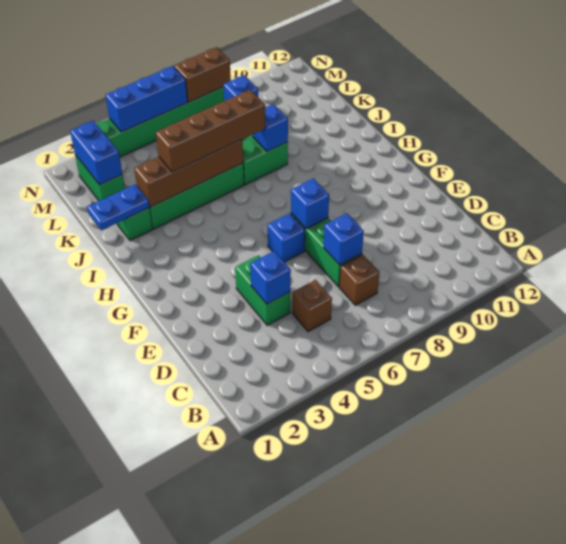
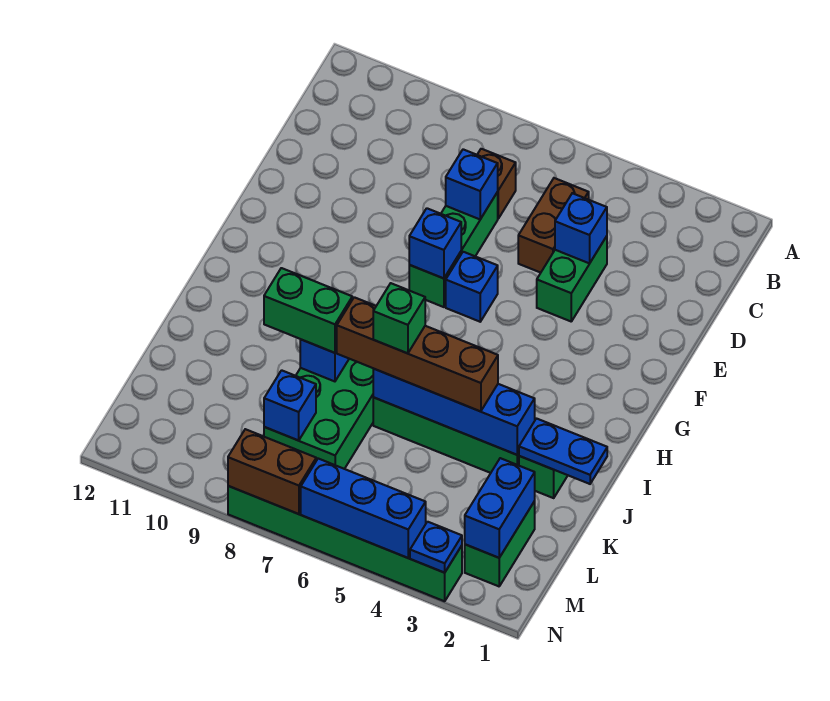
brown brick C5 level 1 -> brown brick C5:D5 level 1
brown brick J3:J6 level 2 -> blue brick J3:J6 level 2
none -> green brick J6 level 4
none -> green brick J8:J9 level 3
none -> blue plate N3 level 2

